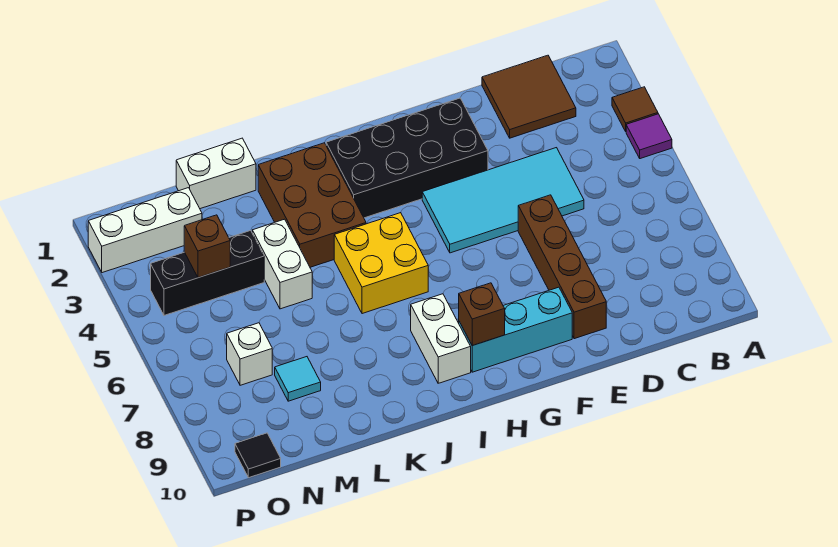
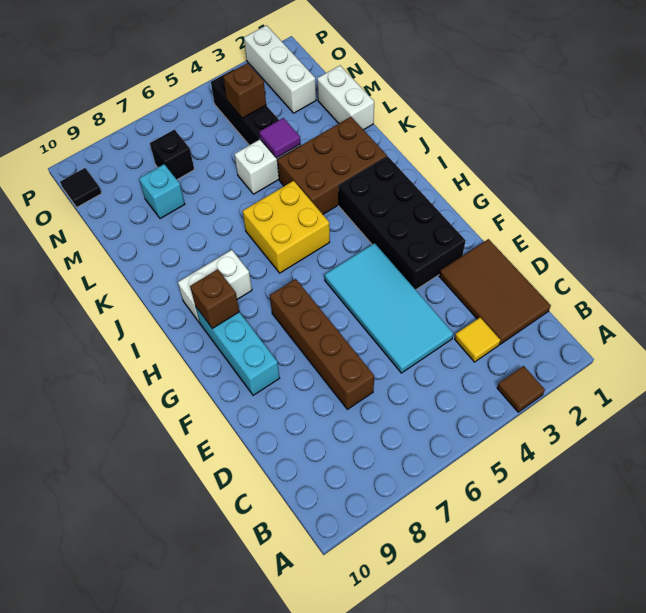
purple tile A4 level 1 -> purple tile L4 level 2
brown tile C1:D2 level 1 -> brown tile C1:E2 level 1
none -> yellow tile C3 level 1
brown brick E6:E9 level 1 -> brown brick D7:G7 level 1
cyan tile M8 level 1 -> cyan brick M8 level 1
white brick N7 level 1 -> black brick N7 level 1

